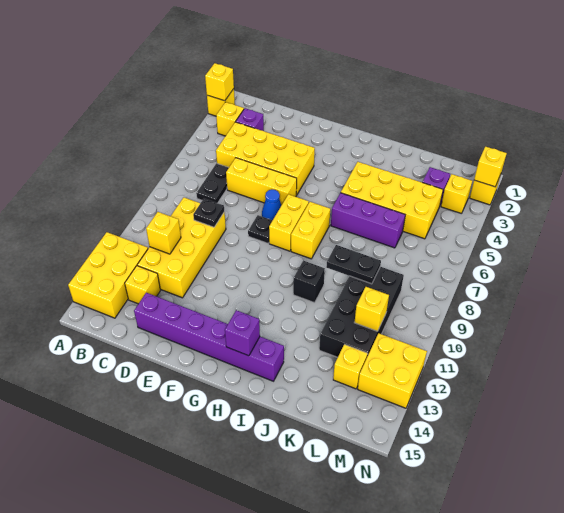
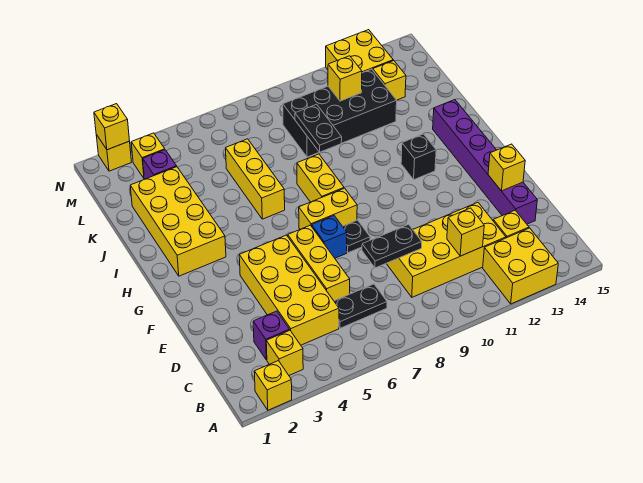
yellow brick A2 level 2 -> yellow brick E14 level 2
yellow brick A12:B14 level 1 -> yellow brick A12:B13 level 1
black plate D9 level 2 -> black plate D8:D9 level 2
blue cone F7 level 1 -> blue brick F7 level 1
yellow brick H7:H8 level 1 -> yellow brick H8:I8 level 1
purple brick H14 level 2 -> none
yellow brick I4:L5 level 1 -> yellow brick H2:K3 level 1
purple brick I6:K6 level 1 -> yellow brick I6:K6 level 1
black brick I10 level 1 -> black brick H12 level 1

